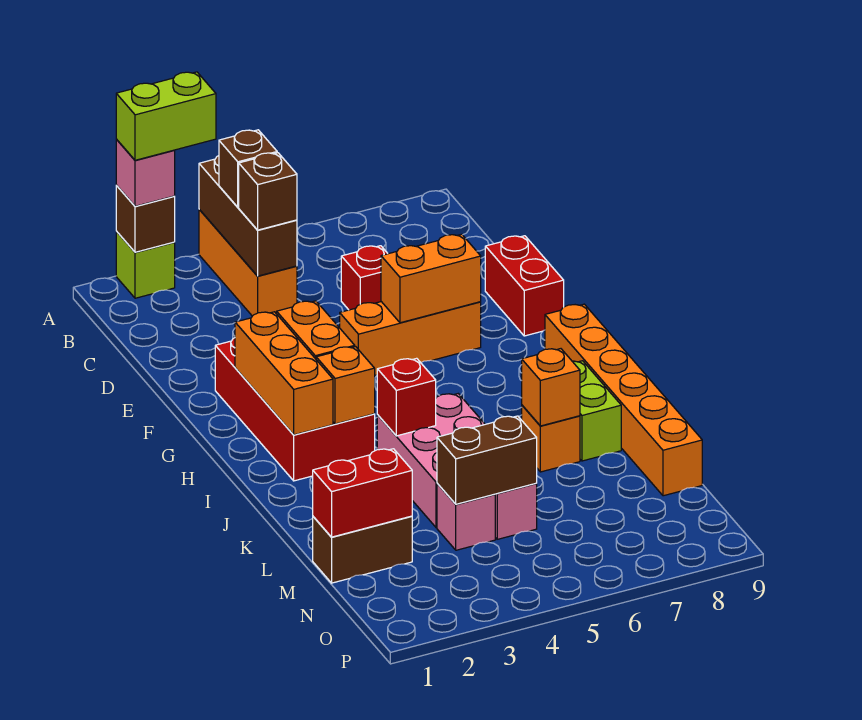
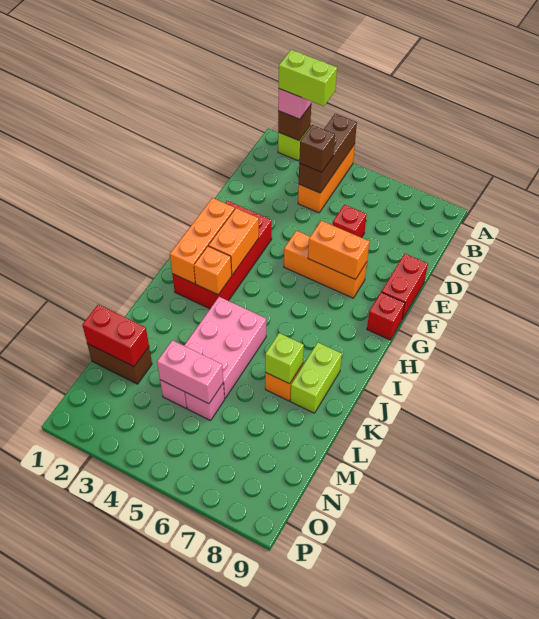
brown brick B4 level 3 -> none
orange brick H9:M9 level 1 -> none
red brick J4 level 2 -> red brick G9 level 1
orange brick K7 level 2 -> lime brick K7 level 2
brown brick M4:M5 level 2 -> pink brick M4:M5 level 2

